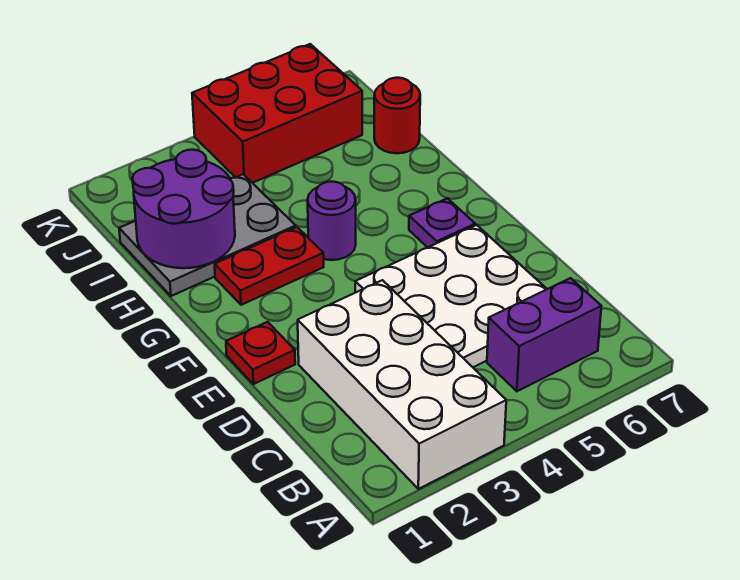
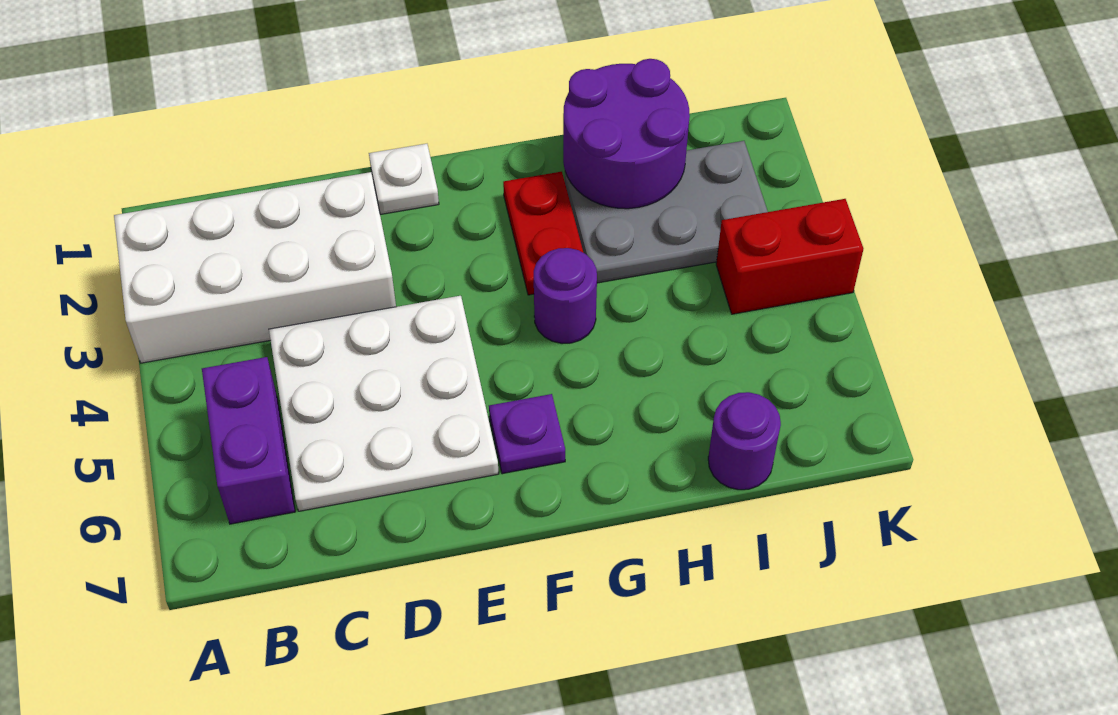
red plate E1 level 1 -> white plate E1 level 1
grey plate H1:I3 level 1 -> grey plate H2:J3 level 1
red round brick I7 level 1 -> purple round brick I7 level 1
red brick J4:K6 level 1 -> red brick J4:K4 level 1

